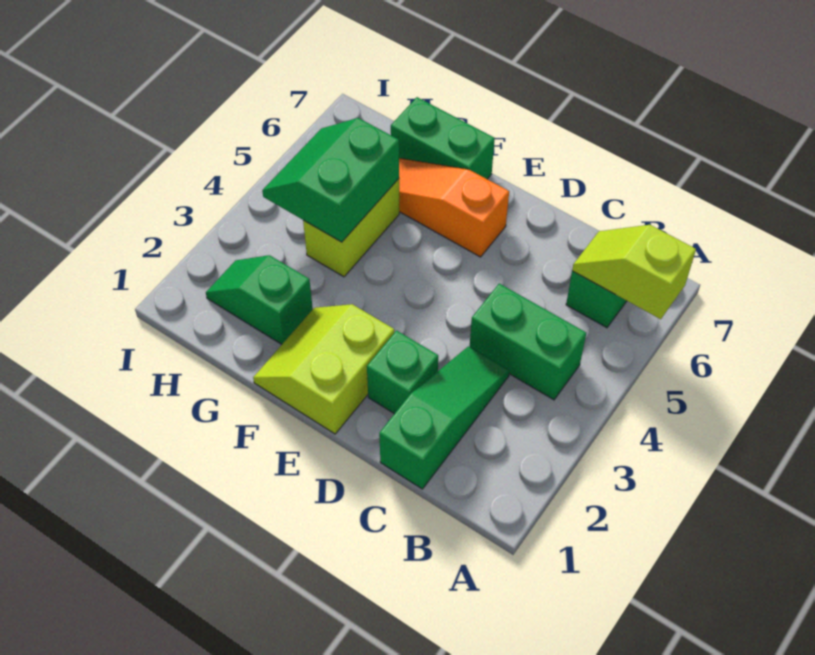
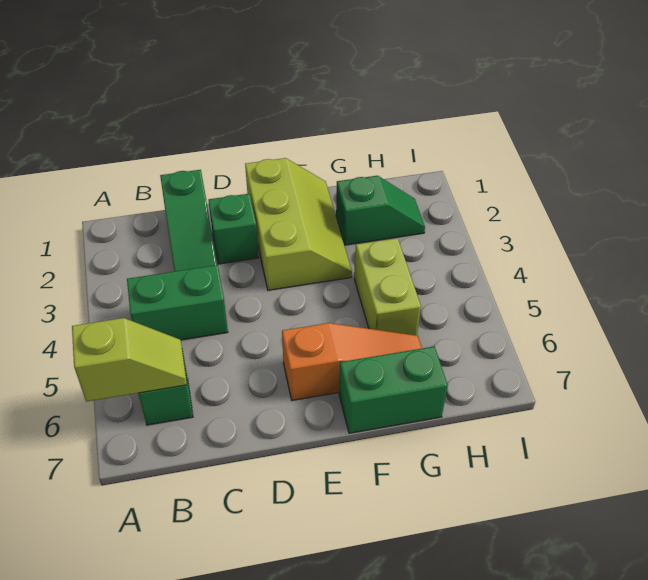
lime slope E1:F2 level 1 top E -> lime slope E1:F3 level 1 top E
green slope G4:H5 level 2 top G -> none

